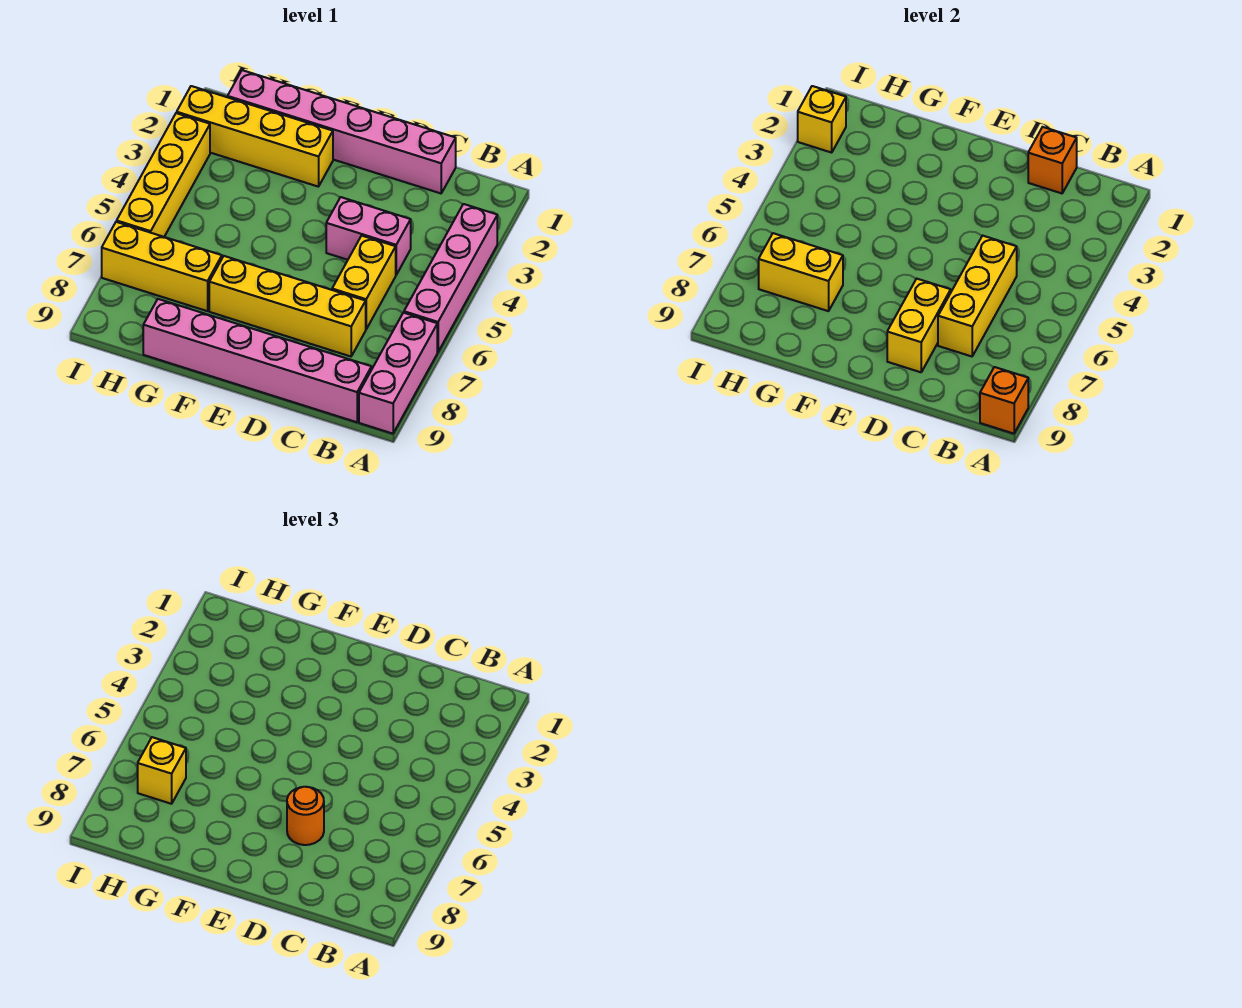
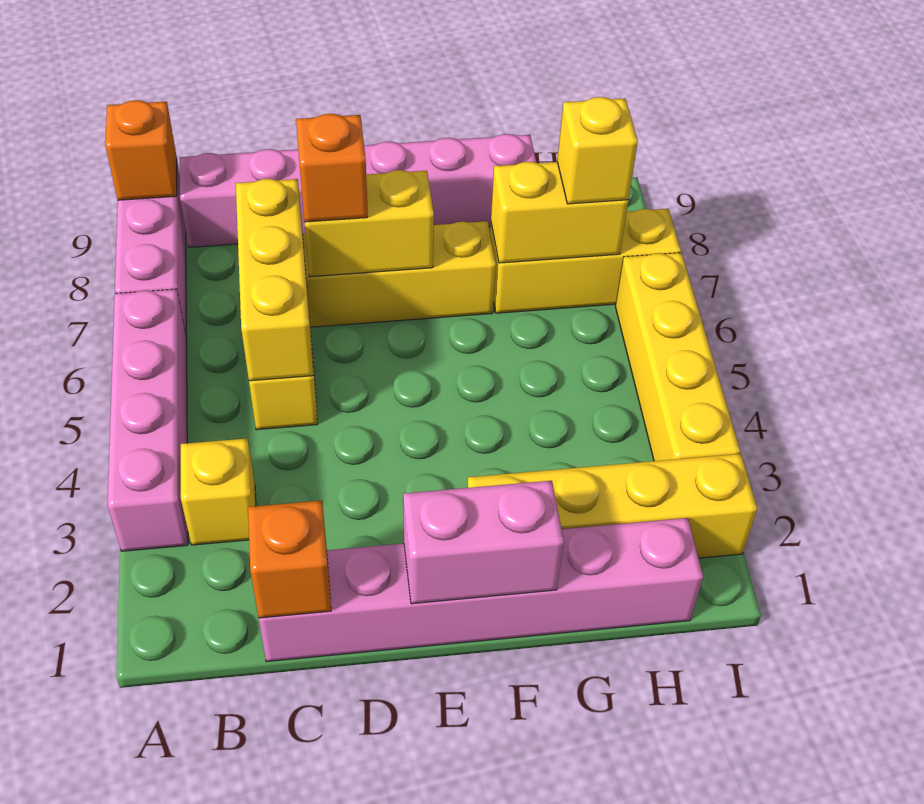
pink brick C4:D4 level 1 -> pink brick E1:F1 level 2
yellow brick D7:D8 level 2 -> yellow brick D7:E7 level 2
orange round brick D7 level 3 -> orange brick D7 level 3
yellow brick I2 level 2 -> yellow brick B3 level 1

